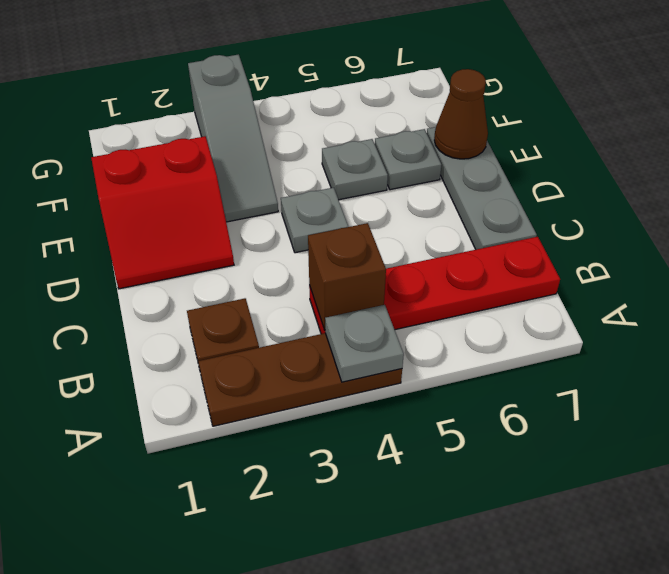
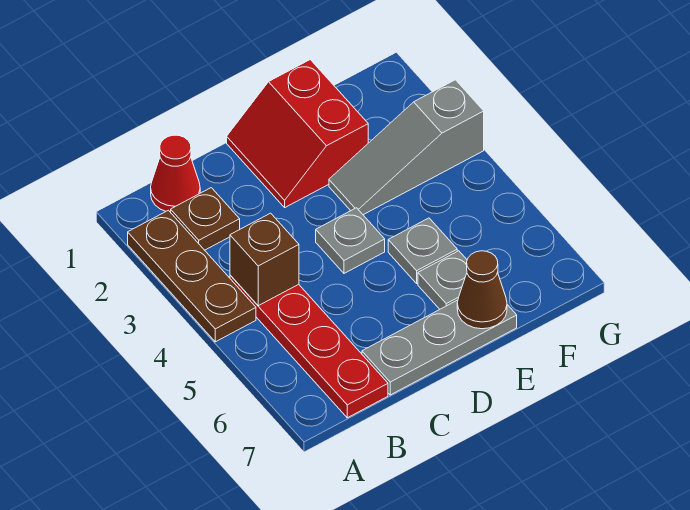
grey plate A4 level 2 -> none
none -> red cone B1 level 1

